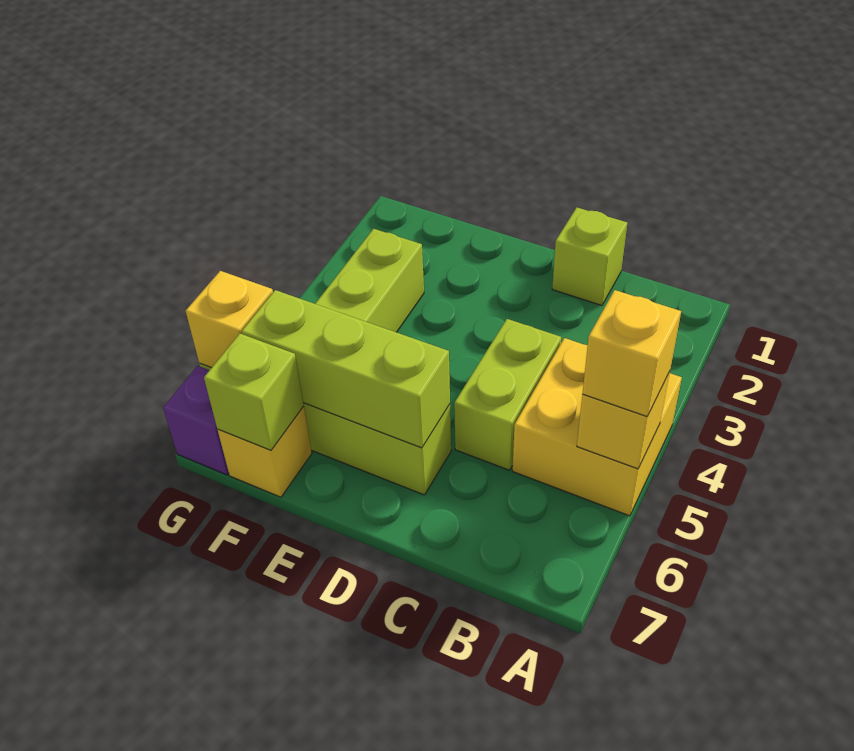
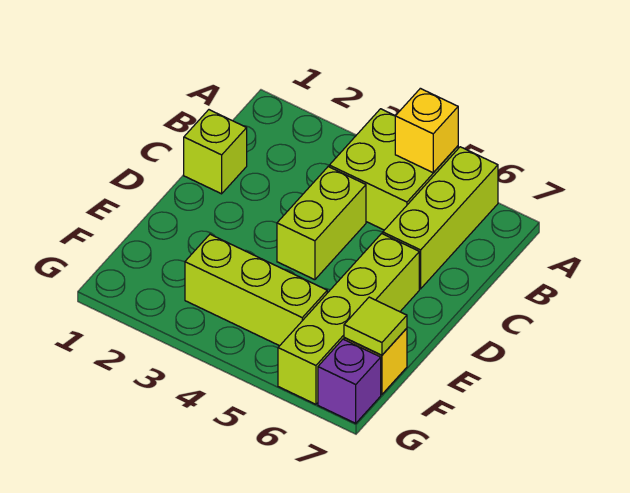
yellow brick A4:B5 level 1 -> lime brick A4:B5 level 1
yellow brick A5 level 3 -> none
lime brick C4:C5 level 1 -> lime brick C4:D4 level 1
lime brick D6:F6 level 2 -> lime brick A6:C6 level 1
lime brick F7 level 2 -> lime tile F7 level 2
yellow brick G6 level 2 -> none

